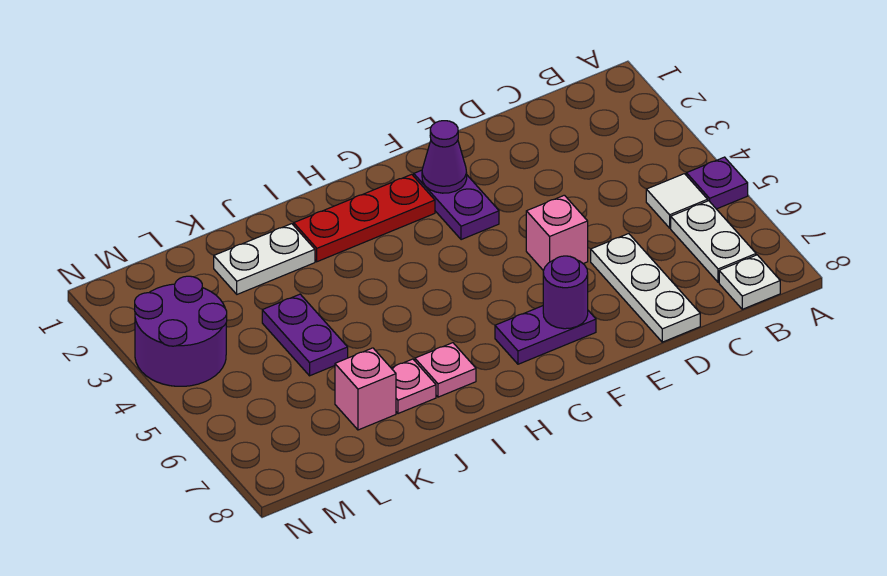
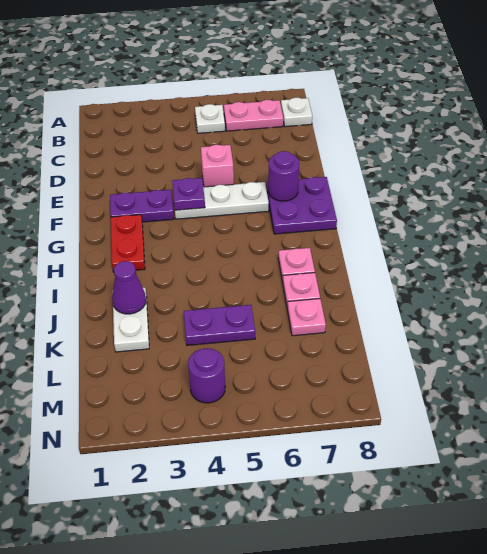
purple plate A5 level 1 -> purple plate F4 level 2
white tile B5 level 1 -> white plate B5 level 1
white plate B6:B7 level 1 -> pink plate B6:B7 level 1
white plate D6:D8 level 1 -> white plate F4:F6 level 1
purple cone F2 level 2 -> purple cone J2 level 2
purple plate F7:G7 level 1 -> purple plate F7:G8 level 1
red plate G2:I2 level 1 -> red plate G2:H2 level 1
pink brick K7 level 1 -> pink plate K7 level 1
purple round brick M3:N4 level 1 -> purple round brick M4 level 1

